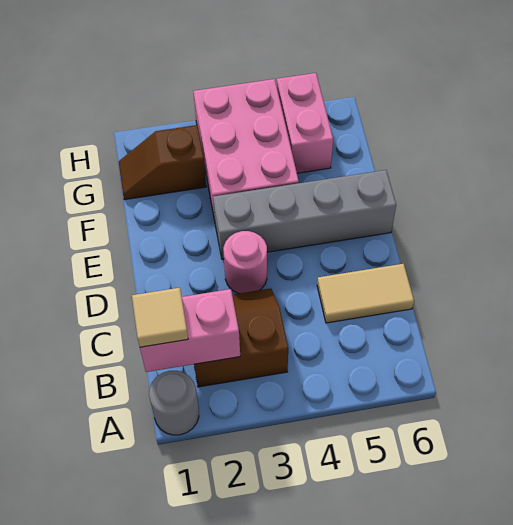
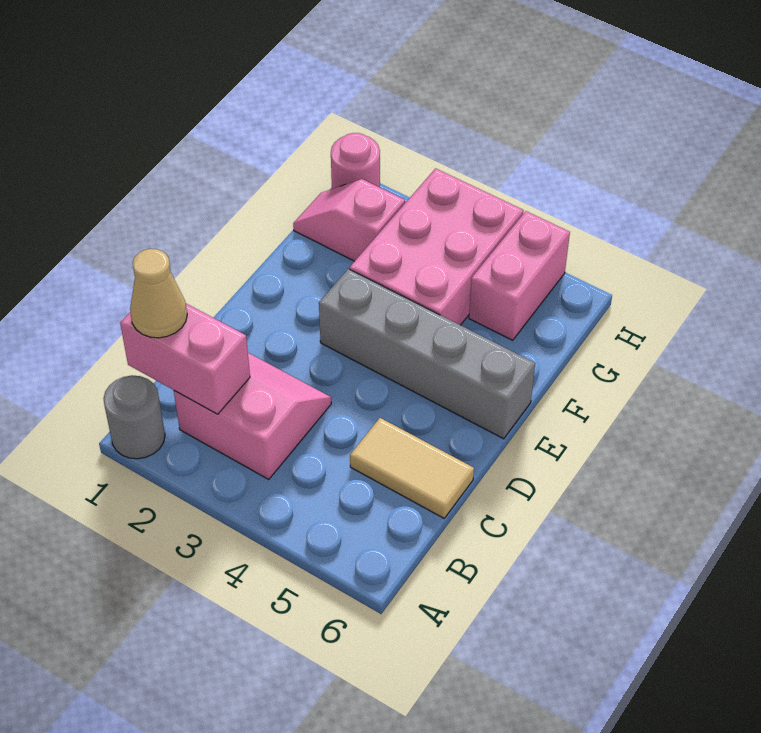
tan tile B1 level 3 -> tan cone B1 level 3
brown slope B2:C3 level 1 top B -> pink slope B2:C3 level 1 top B
pink round brick D3 level 1 -> pink round brick H1 level 1
brown slope G1:G2 level 1 top 2 -> pink slope G1:G2 level 1 top 2

